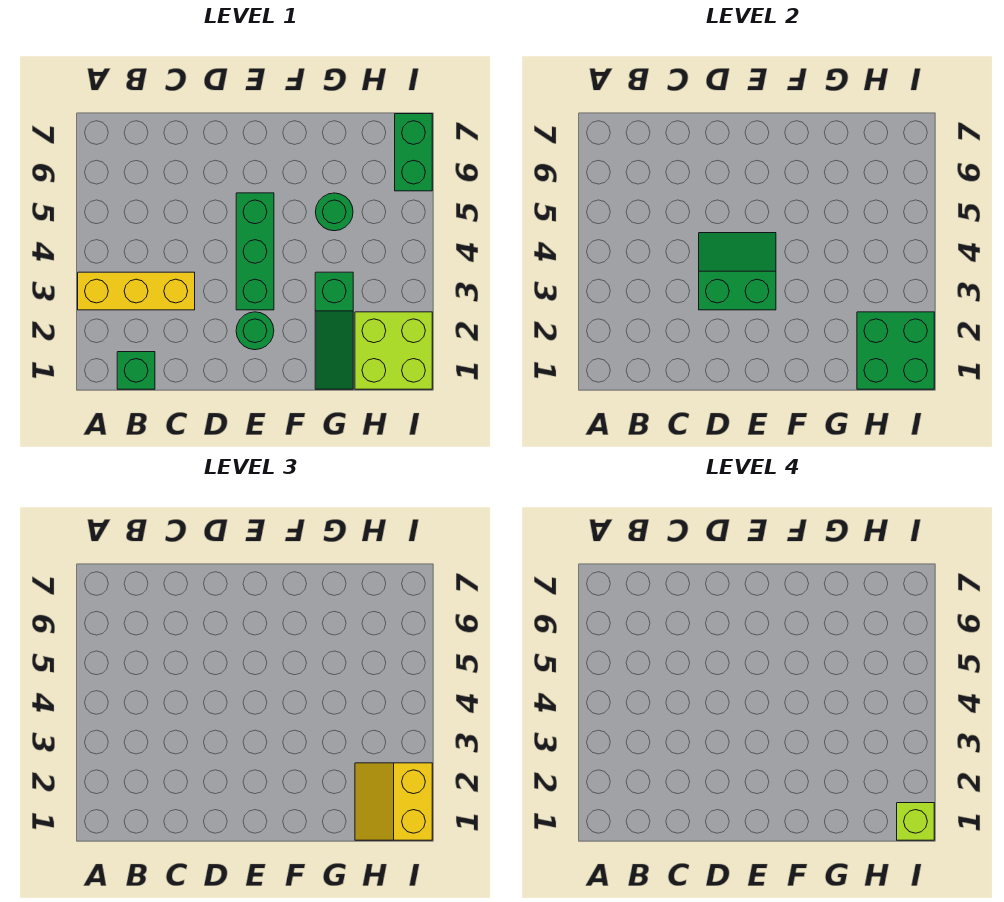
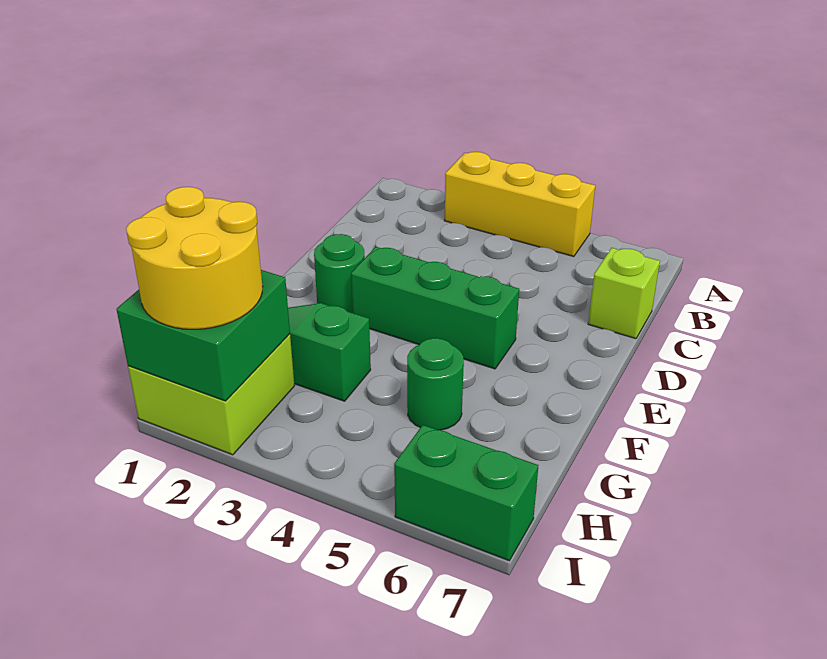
yellow brick A3:C3 level 1 -> yellow brick A3:A5 level 1
green brick B1 level 1 -> none
green slope D3:E4 level 2 top 3 -> none
yellow slope H1:I2 level 3 top I -> yellow round brick H1:I2 level 3
lime brick I1 level 4 -> lime brick C7 level 1

